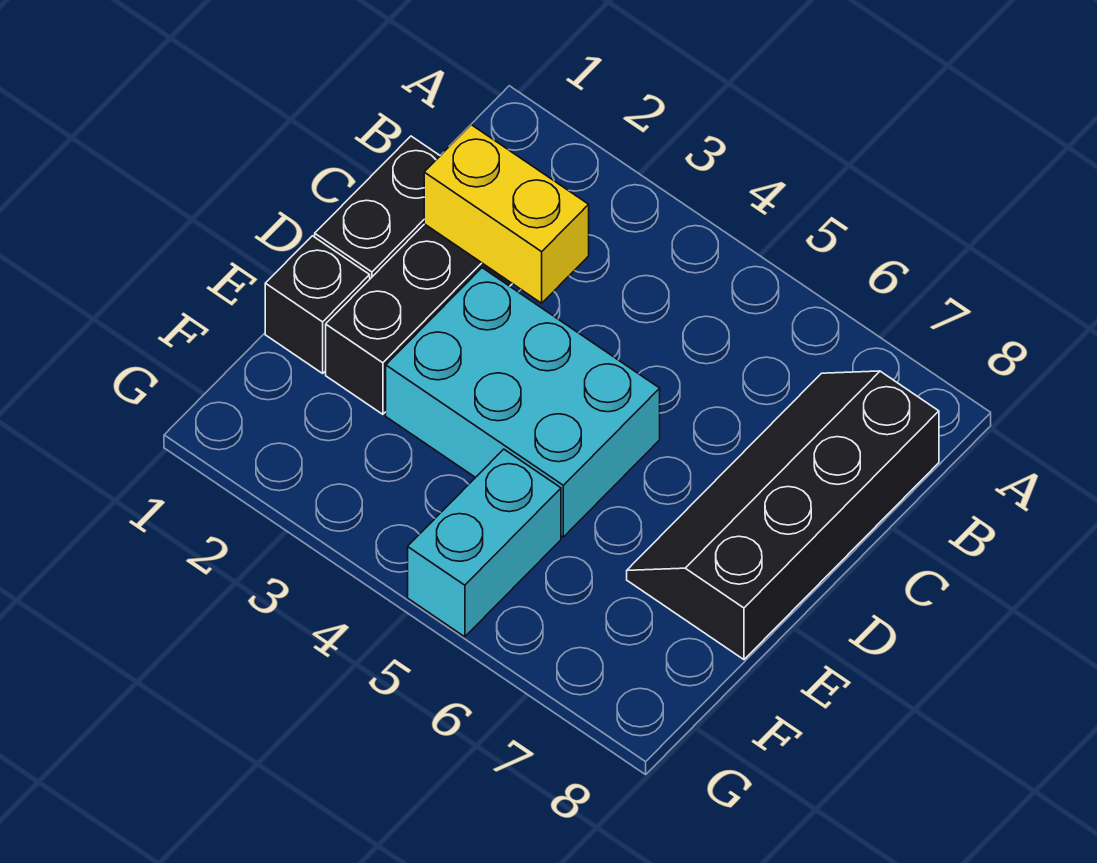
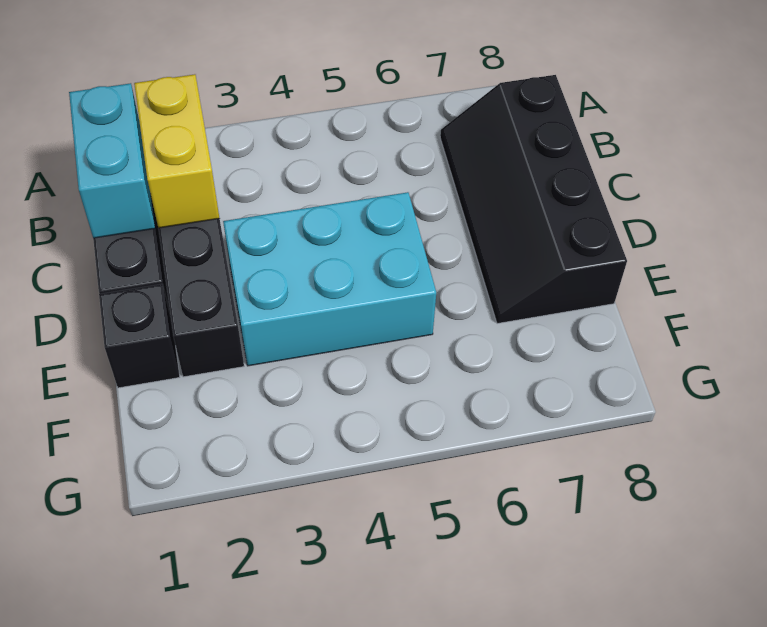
yellow brick C2:C3 level 2 -> yellow brick B2:C2 level 2
cyan brick F5:G5 level 1 -> cyan brick B1:C1 level 2

